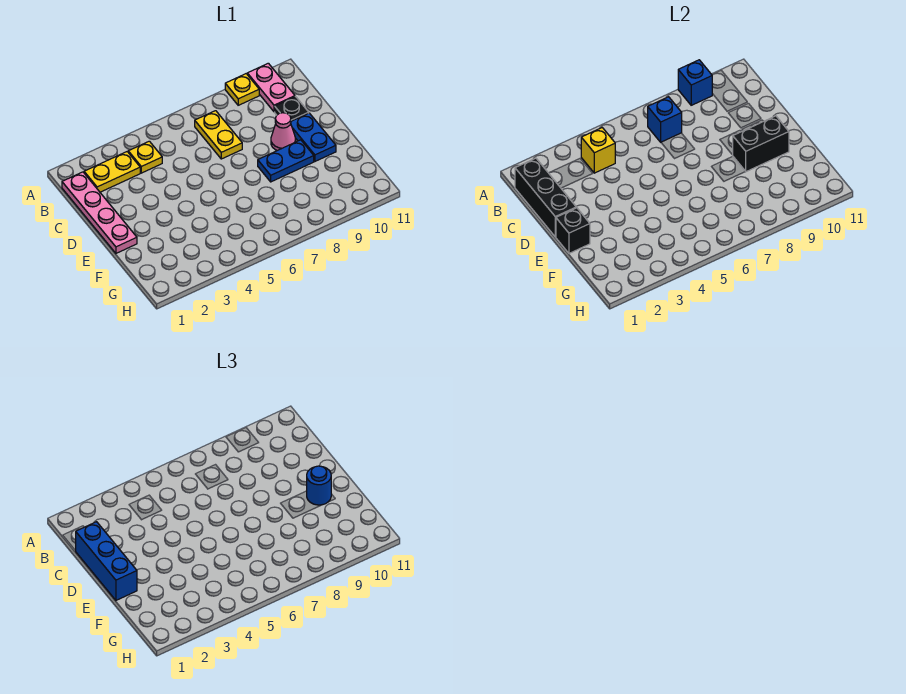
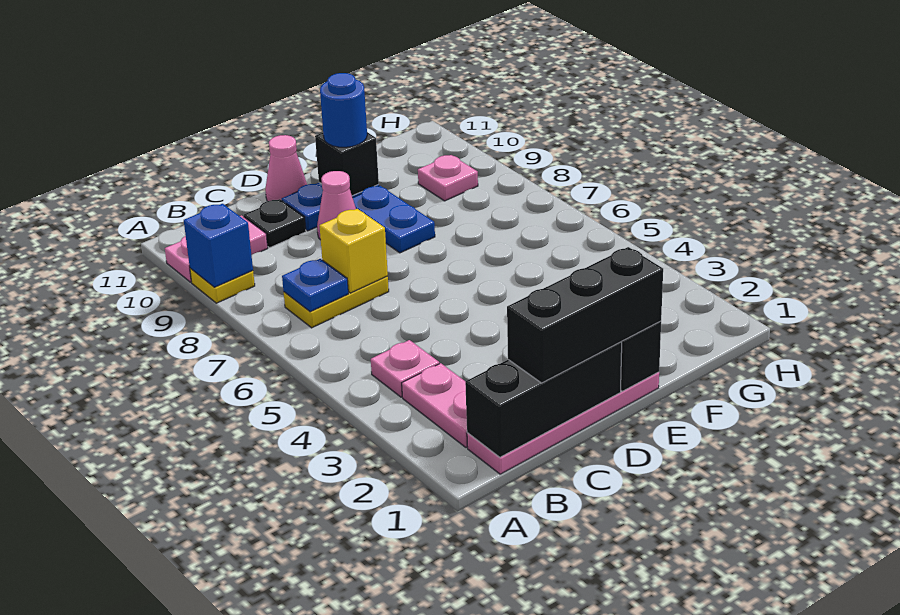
yellow plate B2:B3 level 1 -> pink plate B2:B3 level 1
yellow plate B4 level 1 -> pink plate B4 level 1
yellow brick B4 level 2 -> yellow brick C7 level 2
blue brick B7 level 2 -> blue plate B7 level 2
blue brick C1:E1 level 3 -> black brick C1:E1 level 3
none -> pink cone D11 level 1
black brick E9:E10 level 2 -> black brick E10 level 2
none -> pink plate G9 level 1

